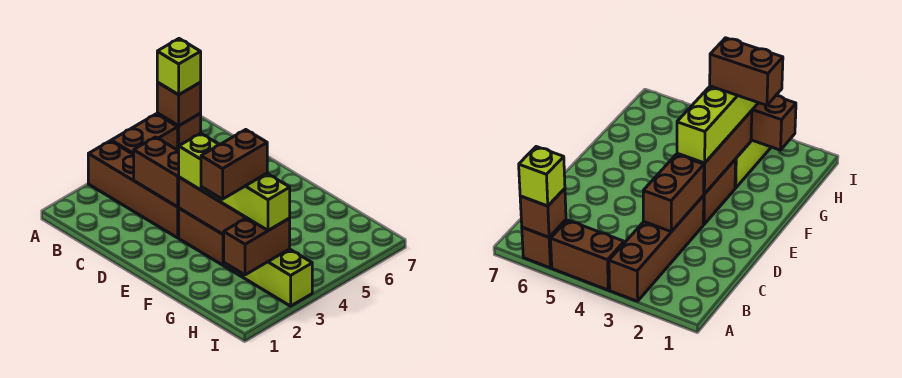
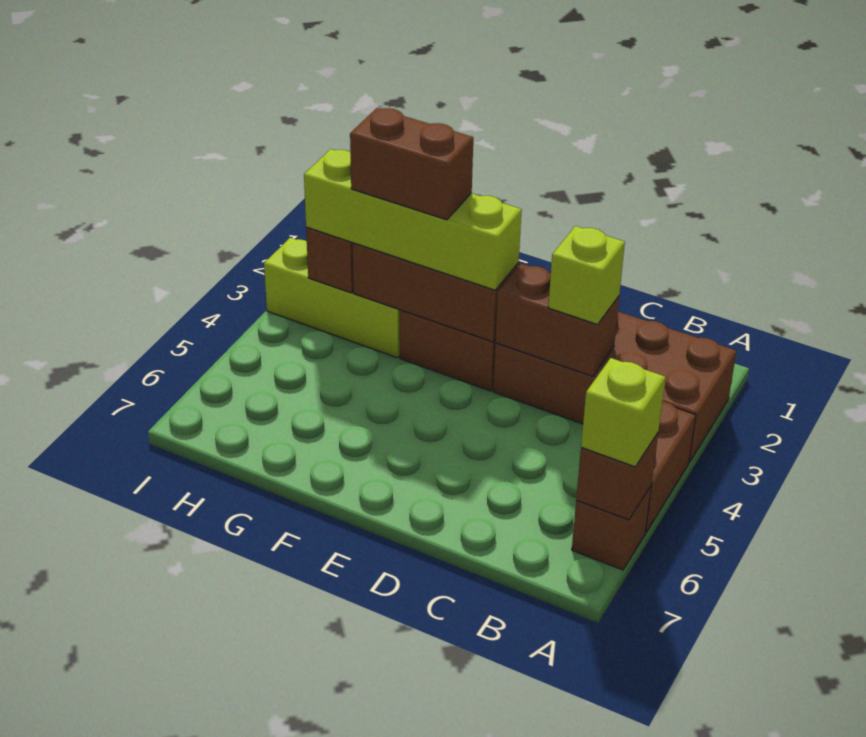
brown brick A3:D3 level 1 -> brown brick A2:D3 level 1
none -> lime brick C3 level 3
brown brick G2:G3 level 4 -> brown brick F3:G3 level 4

